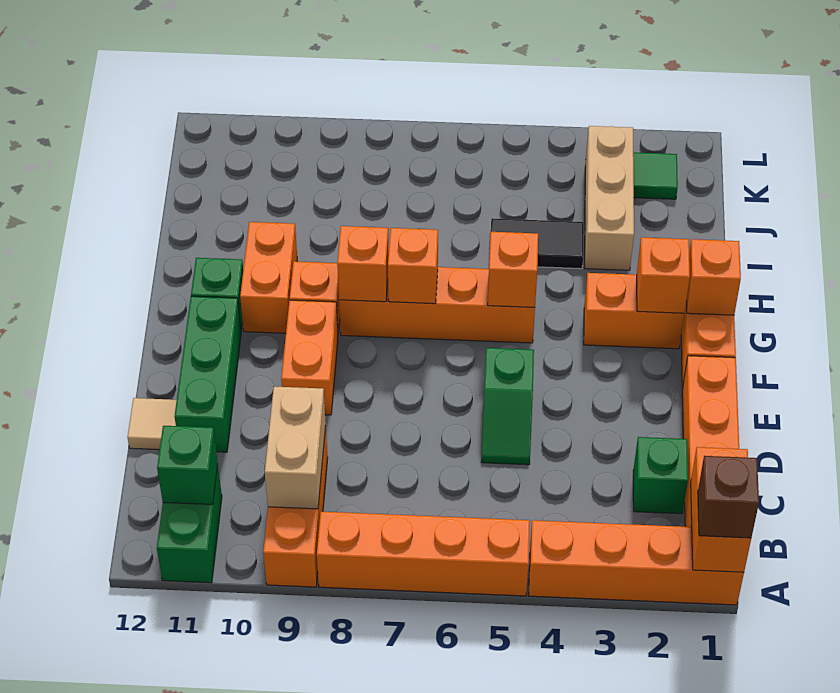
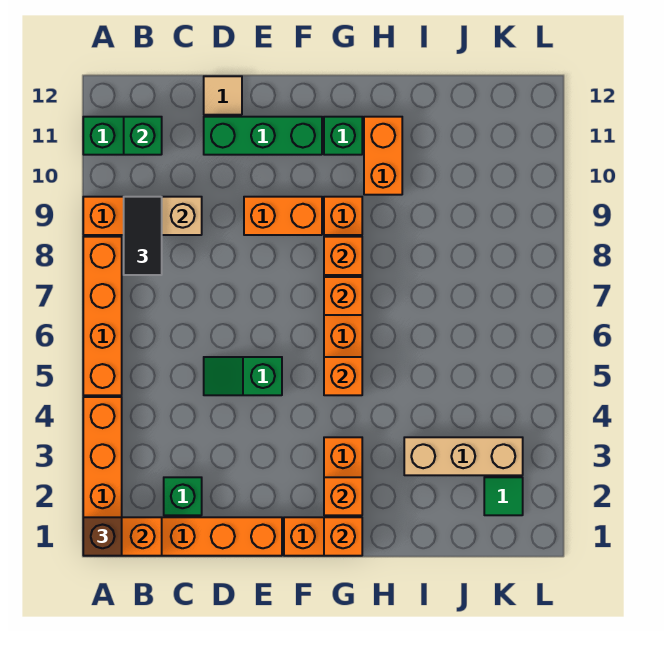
orange brick G10:H10 level 1 -> orange brick H10:H11 level 1
black tile I4:I5 level 1 -> black tile B8:B9 level 3

